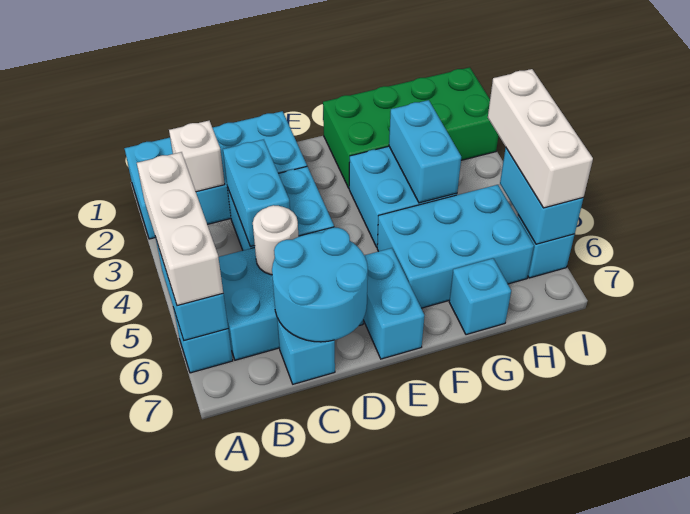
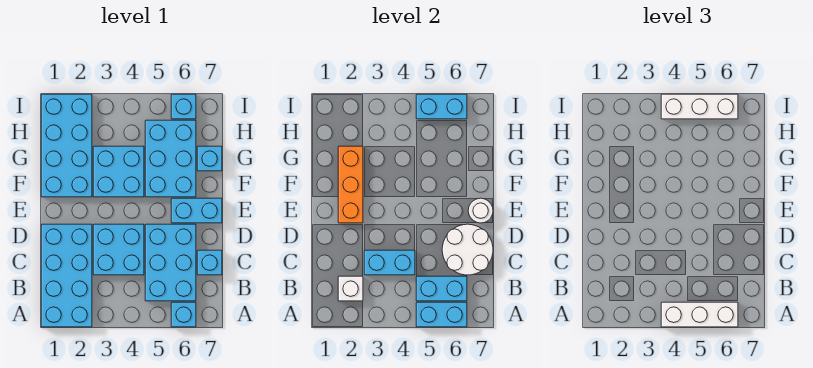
white round brick C5 level 2 -> white round brick E7 level 2
cyan round brick C6:D7 level 2 -> white round brick C6:D7 level 2
none -> orange brick E2:G2 level 2
green brick F1:I2 level 1 -> cyan brick F1:I2 level 1
cyan brick G3:G4 level 2 -> cyan brick B5:B6 level 2

